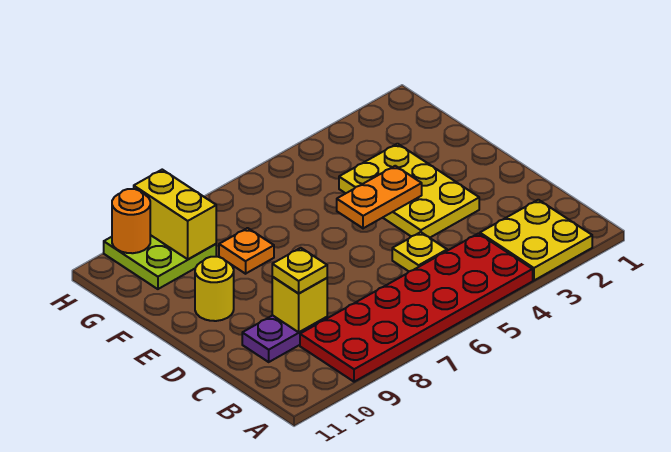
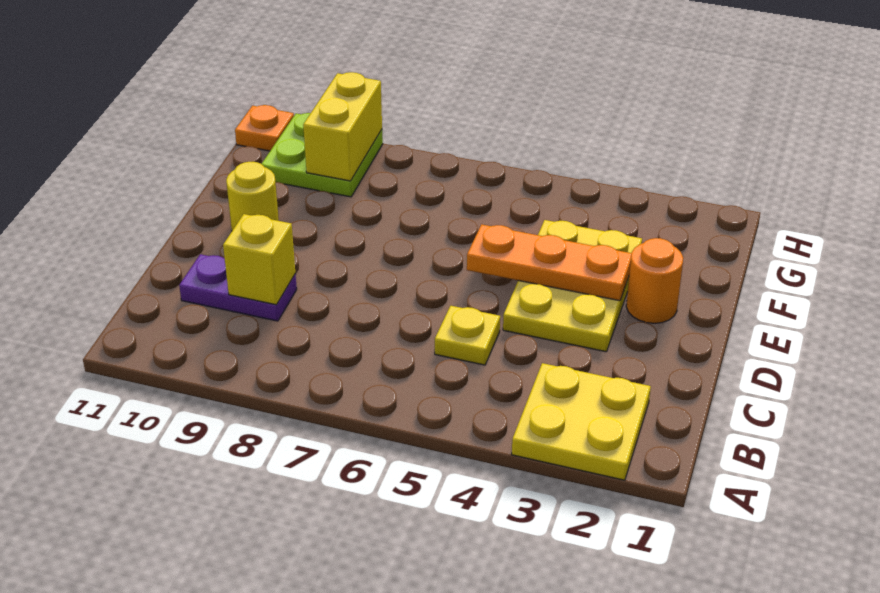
red plate A4:B9 level 1 -> none
yellow plate C9 level 3 -> none
orange plate E4:E5 level 2 -> orange plate E3:E5 level 2
orange plate F8 level 1 -> orange plate H11 level 1
orange round brick H10 level 2 -> orange round brick E2 level 1

